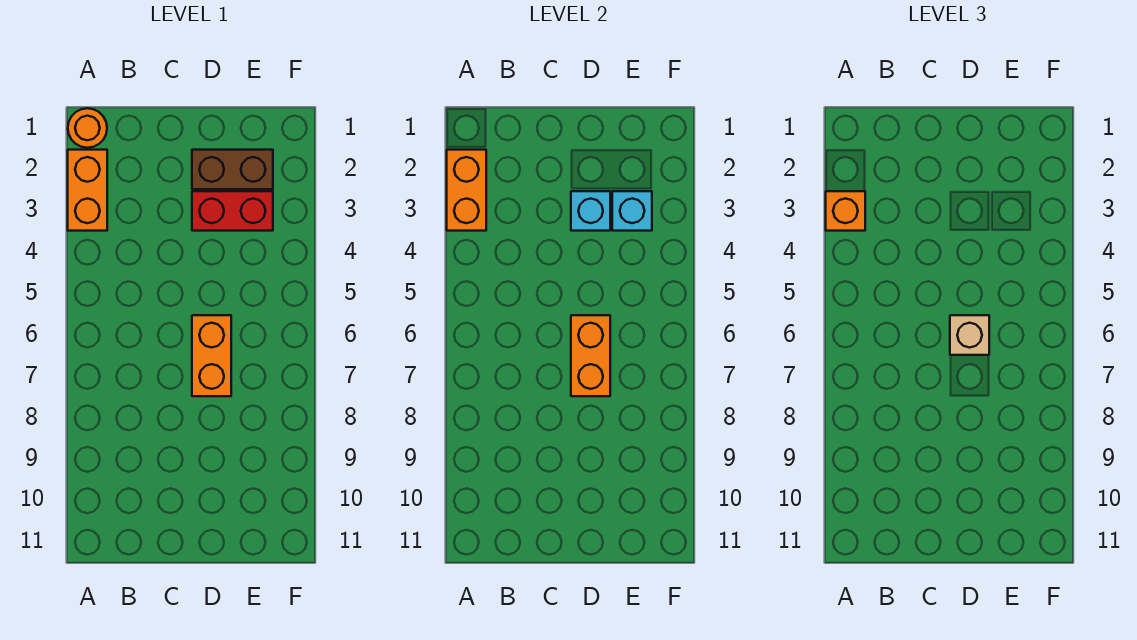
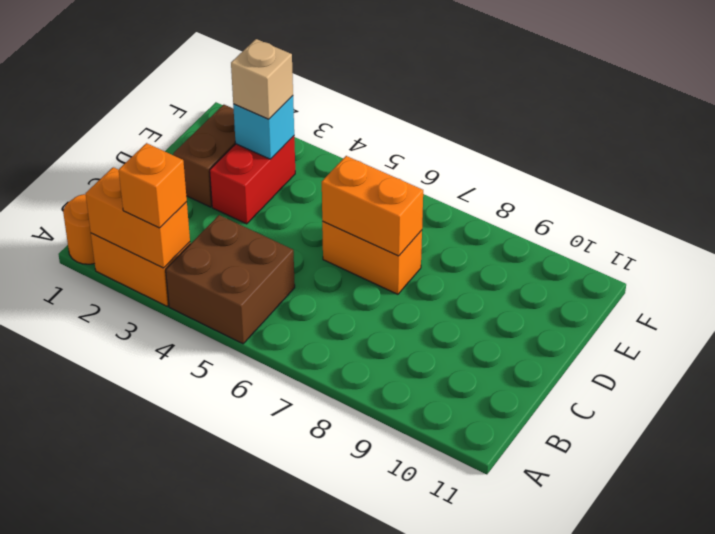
none -> brown brick A4:B5 level 1
cyan brick D3 level 2 -> none
tan brick D6 level 3 -> tan brick E3 level 3

